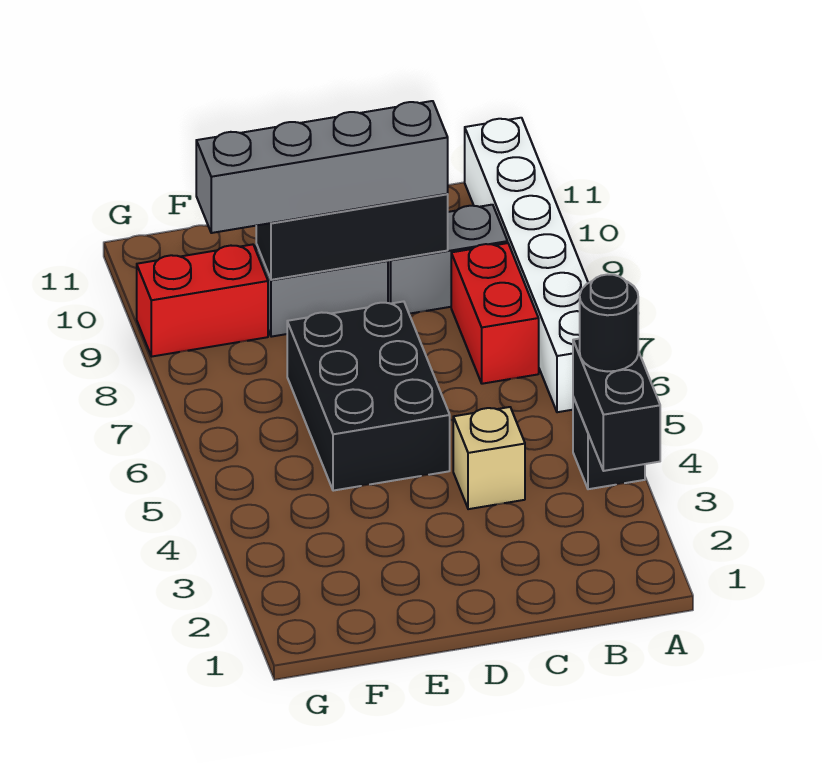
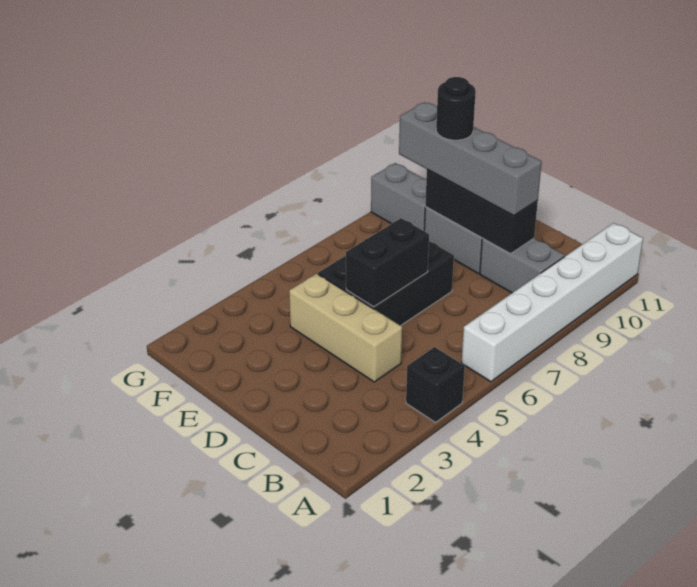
black brick A3:A4 level 2 -> black brick D5:D6 level 2
black round brick A4 level 3 -> black round brick E9 level 4
red brick B7:B8 level 1 -> none
tan brick C4 level 1 -> tan brick C4:E4 level 1
red brick F9:G9 level 1 -> grey brick F9:G9 level 1

